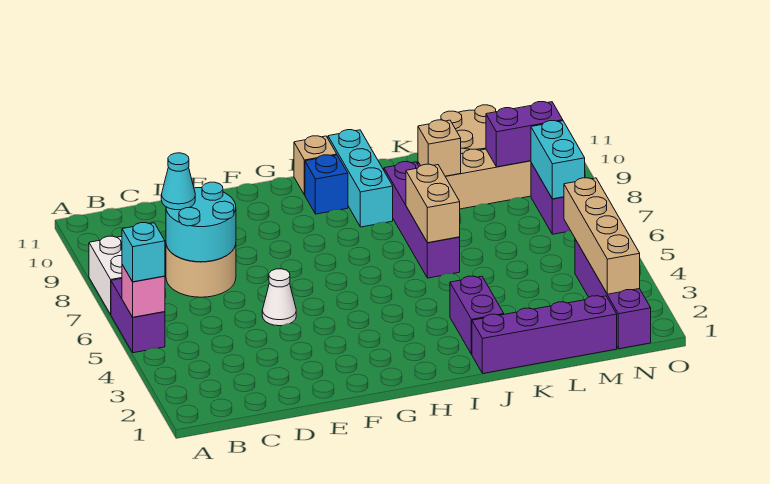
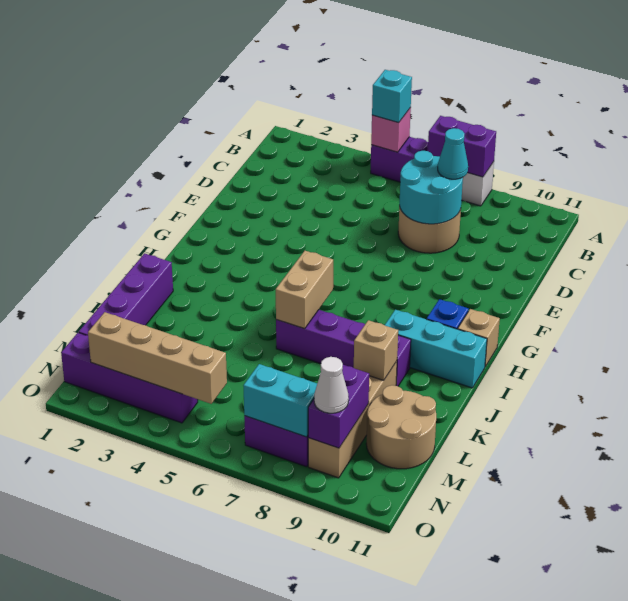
white cone E5 level 1 -> white cone N9 level 3
purple brick J2:J3 level 1 -> purple brick A7:A8 level 2
tan brick J6:J7 level 2 -> tan brick I6:J6 level 2

